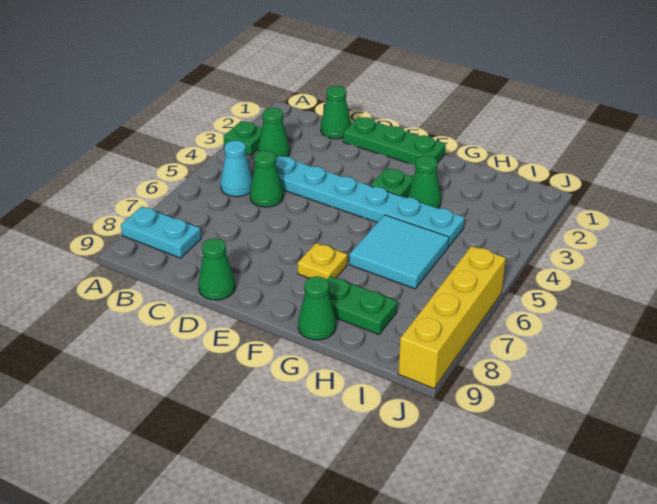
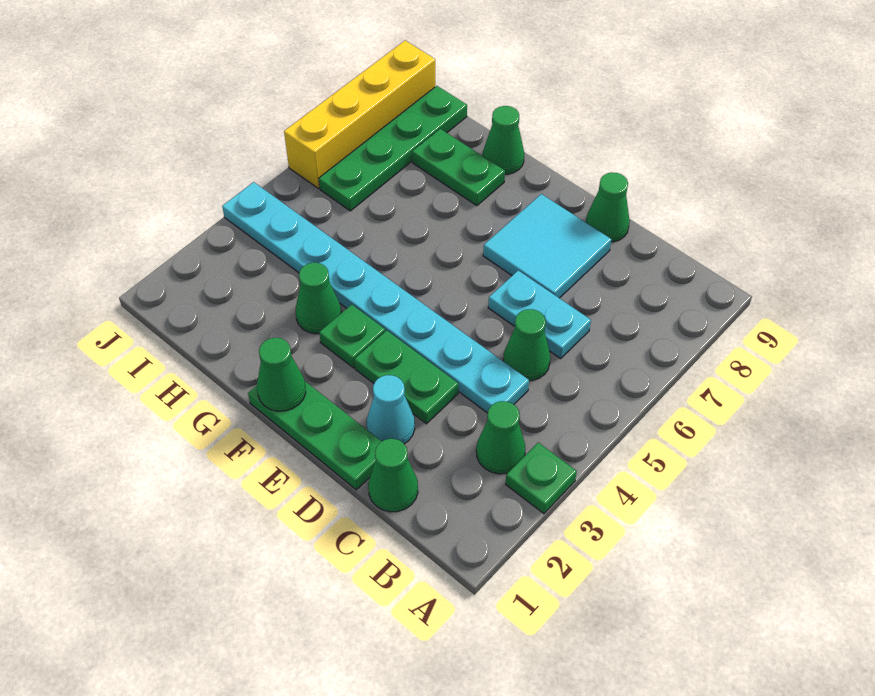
cyan plate A8:B8 level 1 -> cyan plate C6:D6 level 1
cyan cone B5 level 1 -> cyan cone D2 level 1
cyan plate C4:H4 level 1 -> cyan plate C4:J4 level 1
none -> green plate D3:E3 level 1
none -> green cone F1 level 2
yellow plate F7 level 1 -> none
cyan tile G5:H6 level 1 -> cyan tile D7:E8 level 1
none -> green plate I6:I9 level 1

